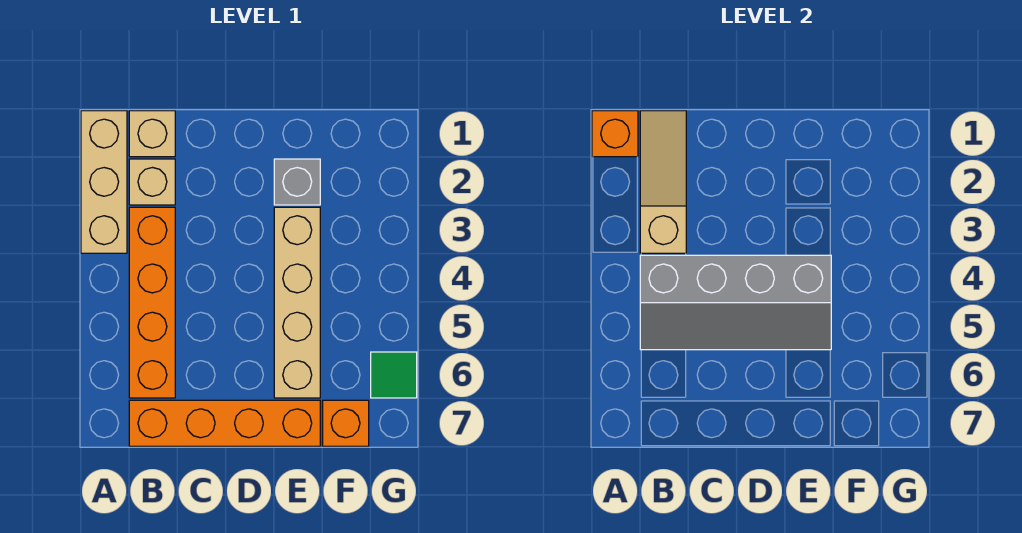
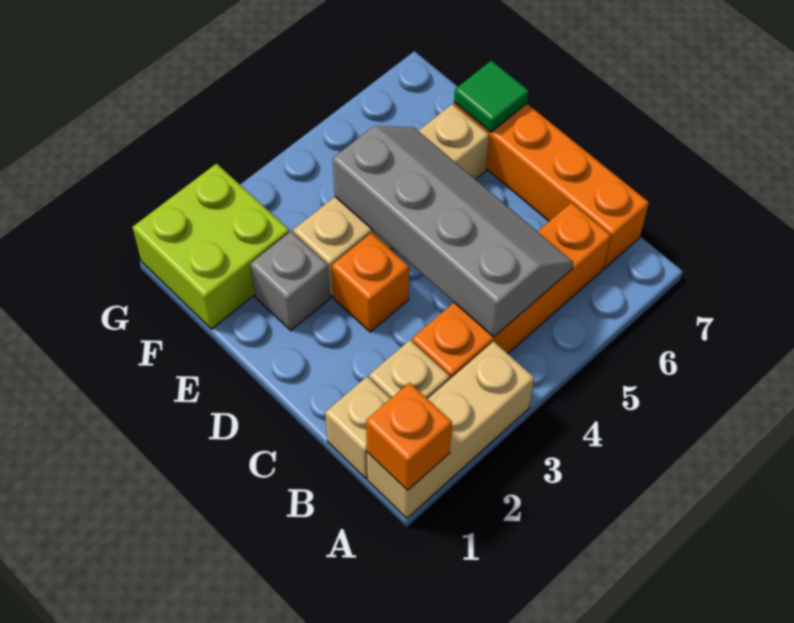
tan slope B1:B3 level 2 top 3 -> none
none -> lime brick F1:G2 level 1
orange brick F7 level 1 -> orange brick D3 level 1
green tile G6 level 1 -> green tile E7 level 2

